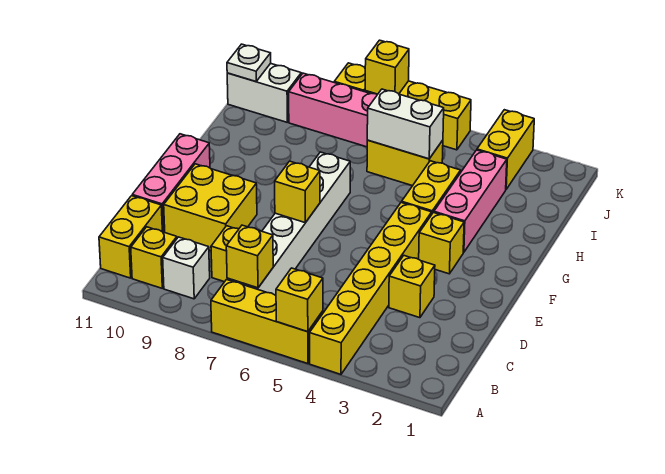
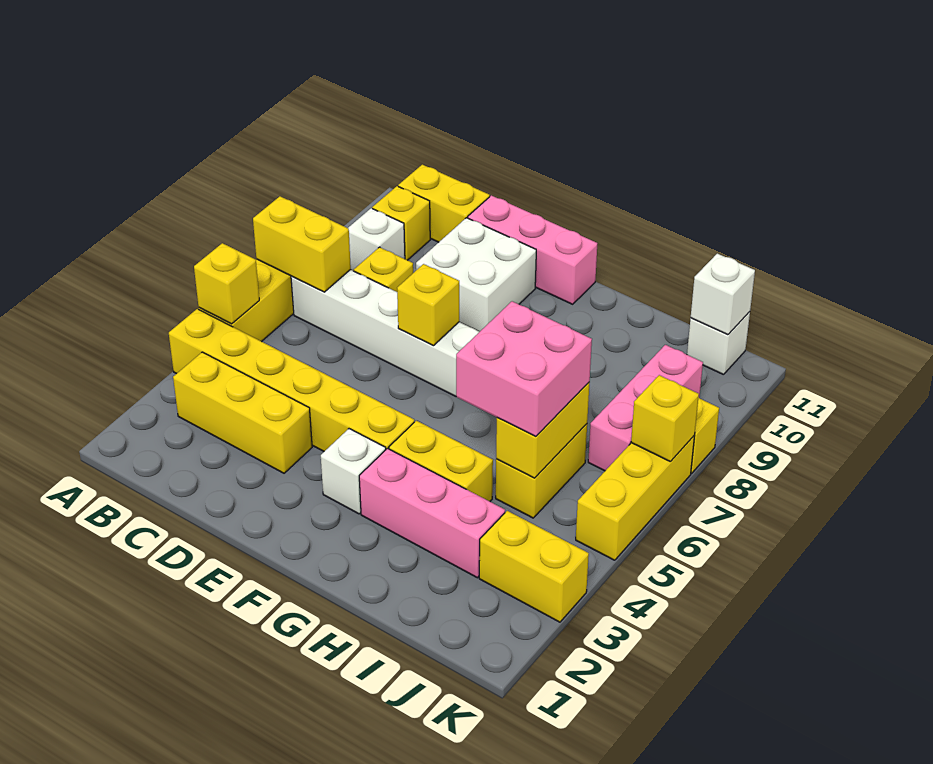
yellow brick B7 level 2 -> yellow brick A7:B7 level 2
yellow brick D3 level 1 -> yellow brick B3:D3 level 1
yellow brick D9:E10 level 1 -> white brick D9:E10 level 1
yellow brick F3 level 1 -> white brick F3 level 1
none -> pink brick H5:I6 level 3
white brick I5:I6 level 2 -> yellow brick I5:I6 level 2
white brick J10:J11 level 1 -> white brick J11 level 1
white plate J11 level 2 -> white brick J11 level 2

